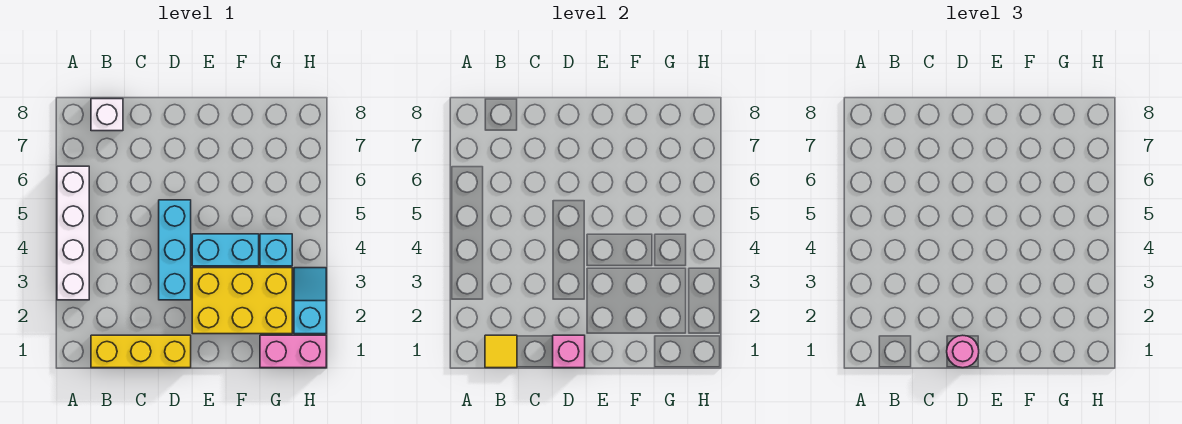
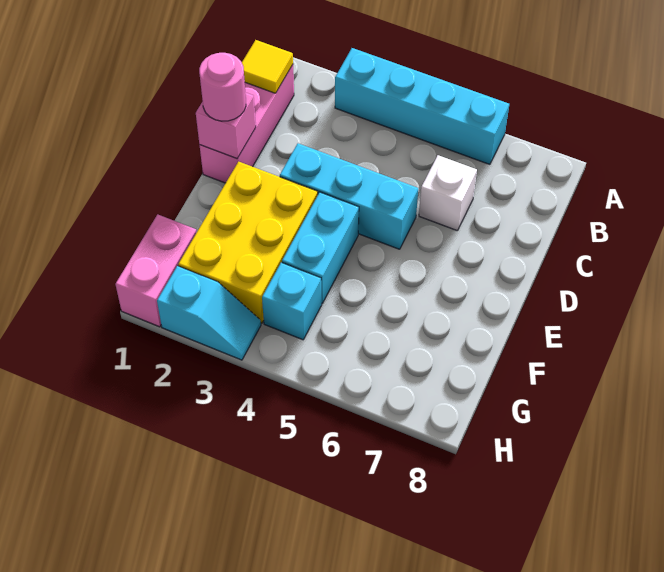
white brick A3:A6 level 1 -> cyan brick A3:A6 level 1
yellow brick B1:D1 level 1 -> pink brick B1:D1 level 1
white brick B8 level 1 -> white brick C6 level 1

